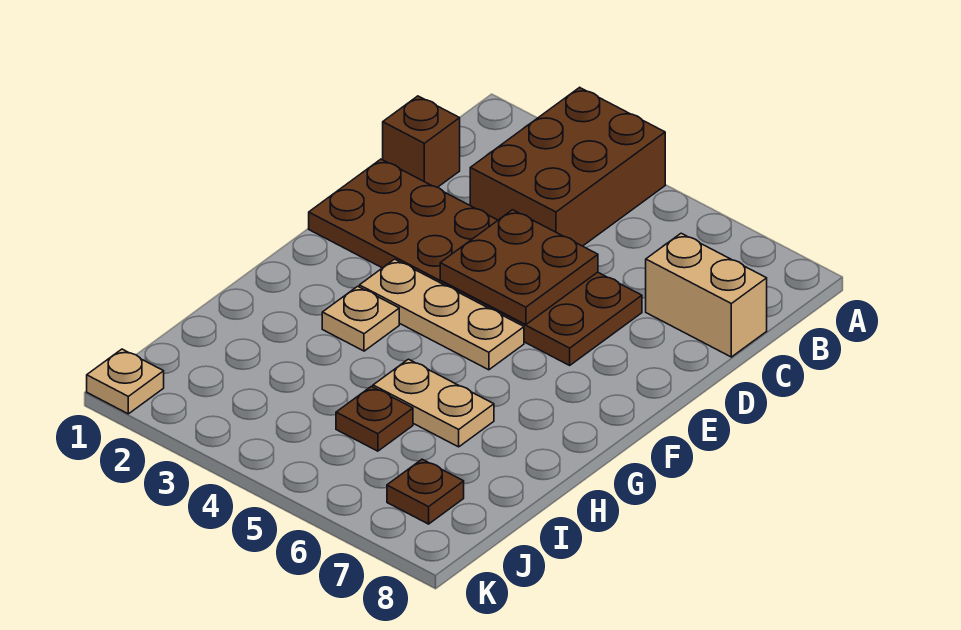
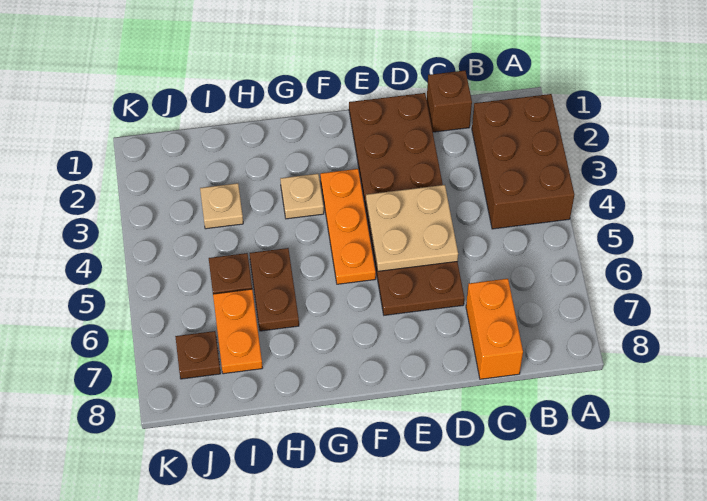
brown brick A3:C4 level 1 -> brown brick A2:B4 level 1
tan brick C7:C8 level 1 -> orange brick C7:C8 level 1
brown plate D4:E5 level 2 -> tan plate D4:E5 level 2
tan plate F3:F5 level 1 -> orange plate F3:F5 level 1
tan plate H5:H6 level 1 -> brown plate H5:H6 level 1
none -> orange plate I6:I7 level 1
tan plate K1 level 1 -> tan plate I3 level 1

